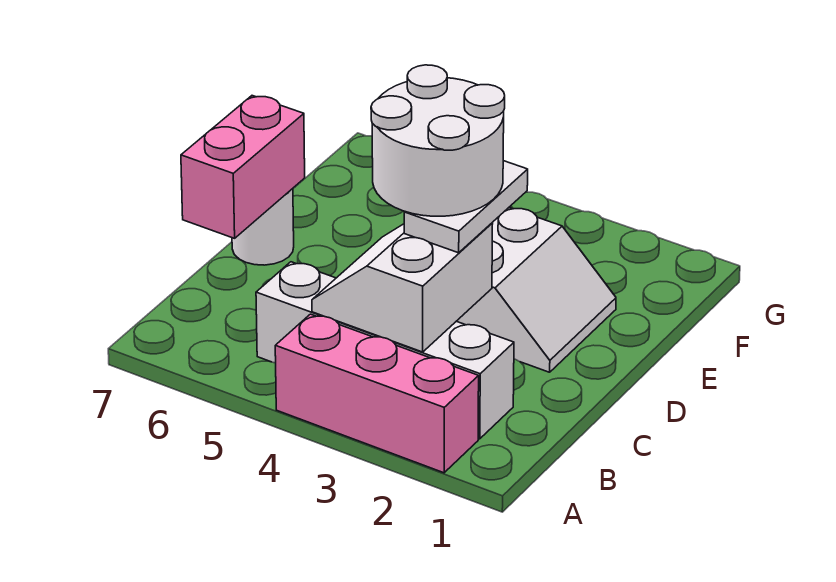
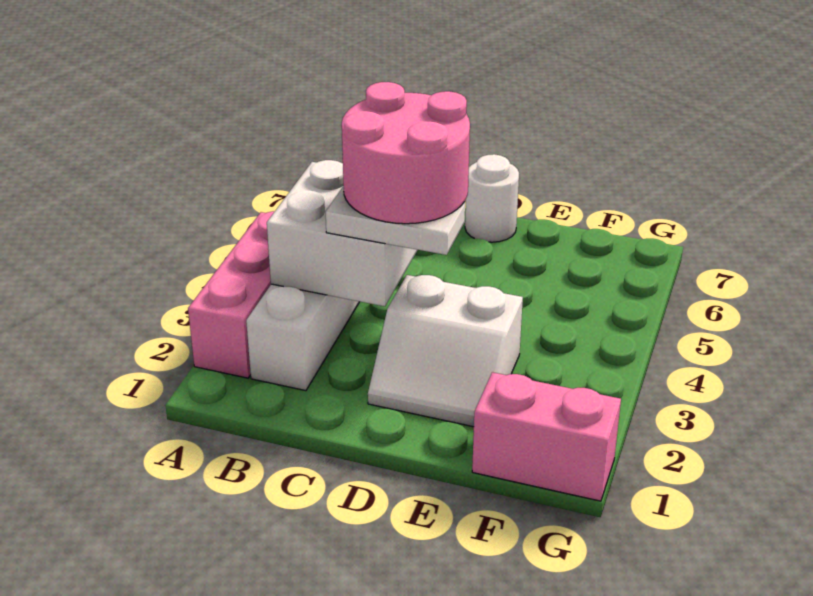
white slope B3:C4 level 2 top 3 -> white brick B3:C4 level 2
white round brick C3:D4 level 4 -> pink round brick C3:D4 level 4
pink brick C7:D7 level 2 -> pink brick F1:G1 level 1

